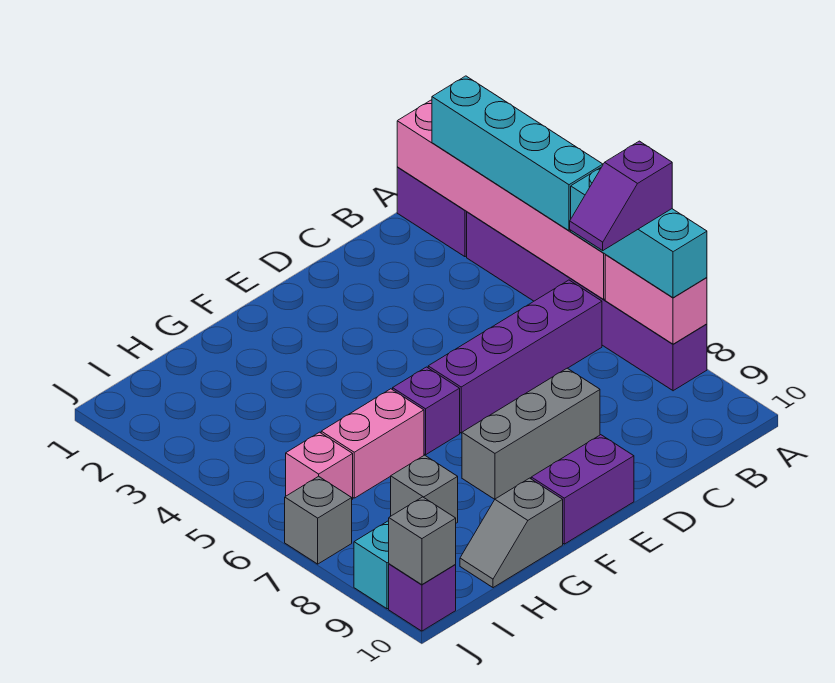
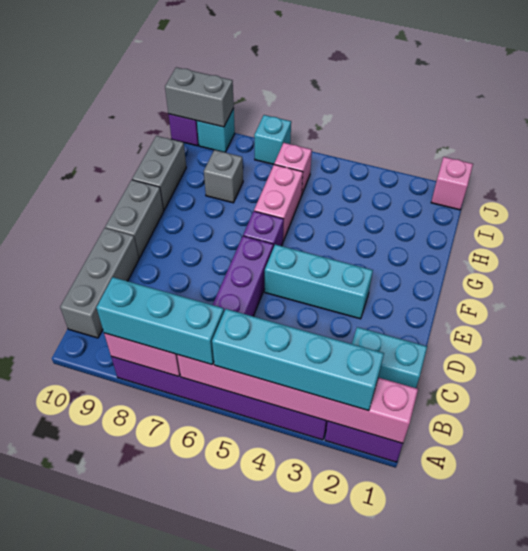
purple slope A7:B7 level 4 top A -> none
none -> cyan brick C1:C2 level 1
grey brick D8:F8 level 1 -> grey brick B10:D10 level 1
none -> cyan brick E3:E5 level 1
purple brick E10:F10 level 1 -> grey brick E10:F10 level 1
grey slope G10:H10 level 1 top G -> grey brick G10:H10 level 1
none -> pink brick J1 level 1
grey brick J7 level 1 -> cyan brick J7 level 1
grey brick J10 level 2 -> grey brick J9:J10 level 2

